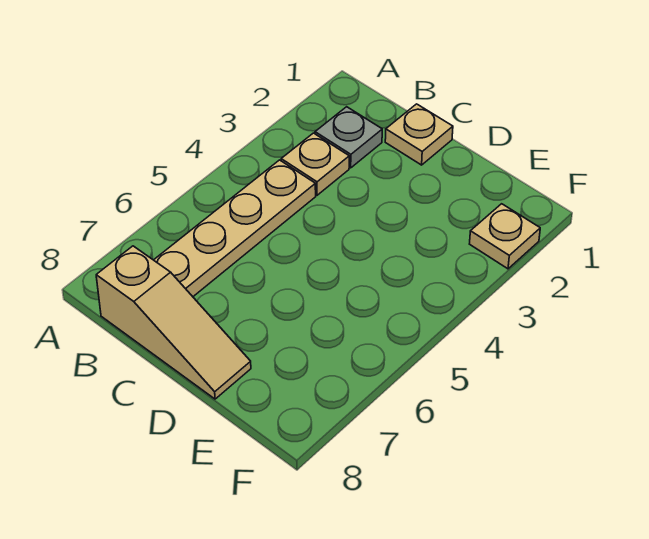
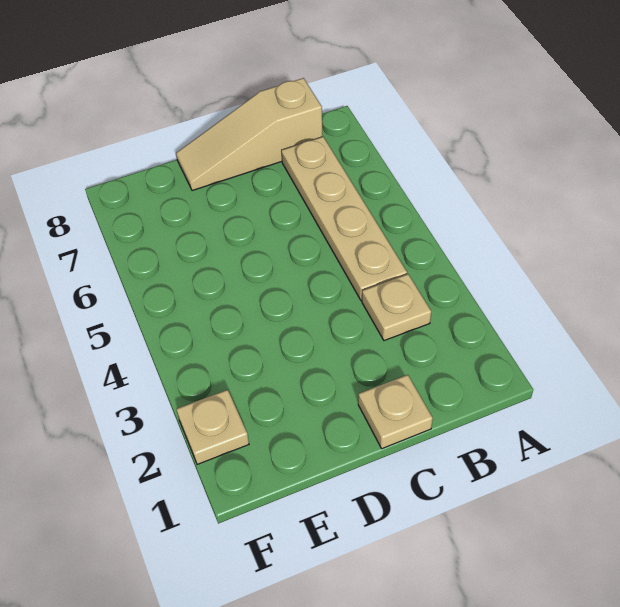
grey plate B2 level 1 -> none

